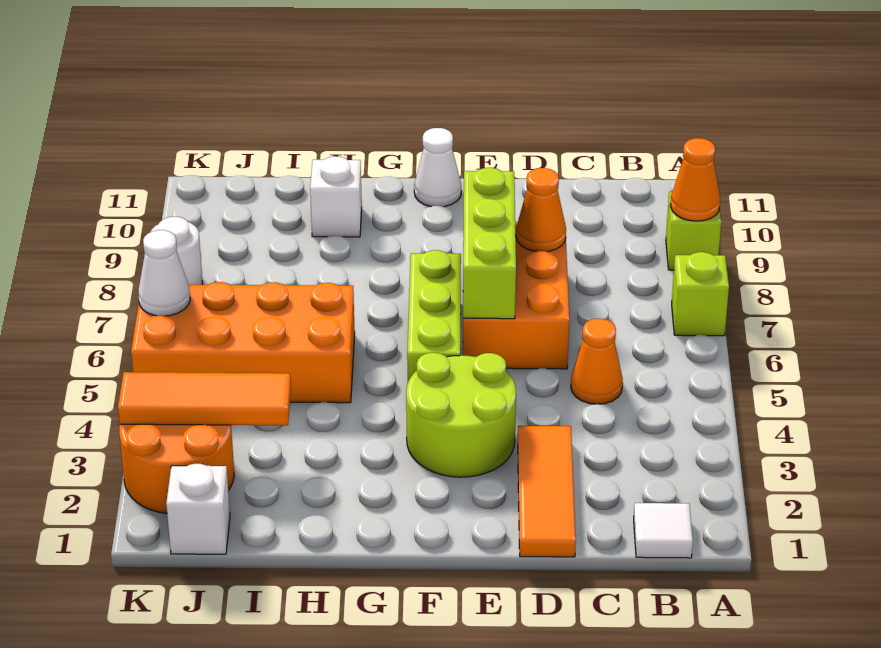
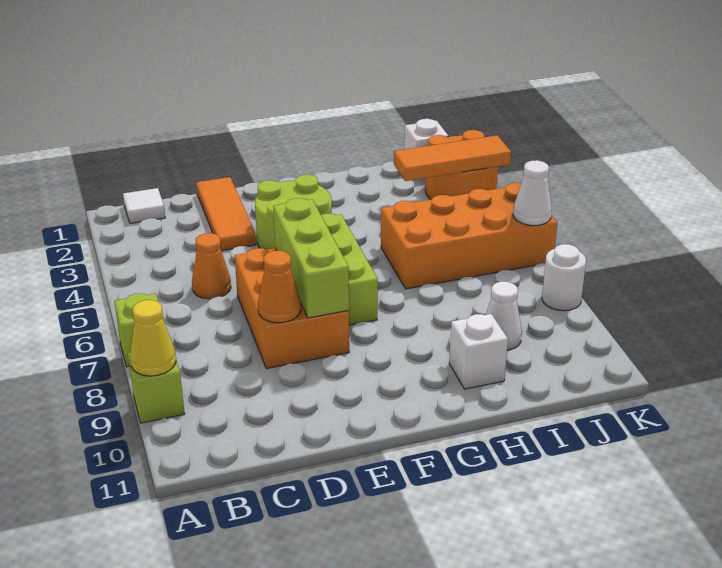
orange cone A9 level 2 -> yellow cone A9 level 2
white cone F11 level 1 -> white cone I9 level 1

